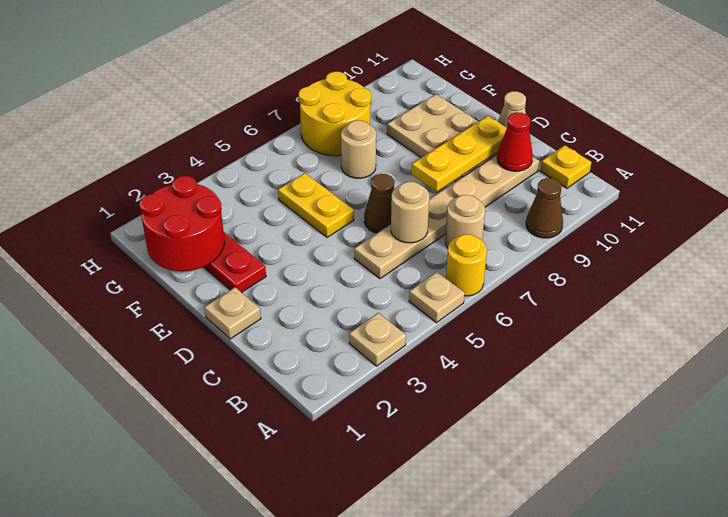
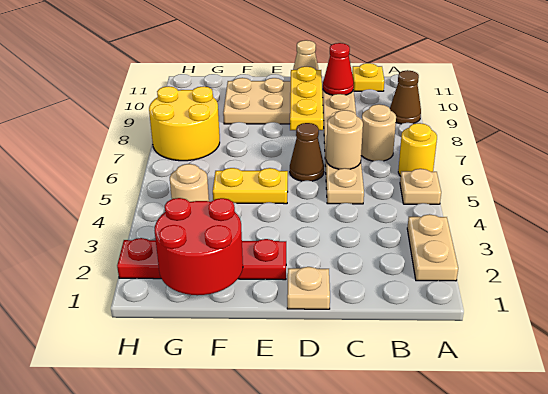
tan plate A3 level 1 -> tan plate A2:A3 level 1
tan round brick F7 level 1 -> tan round brick G4 level 1

